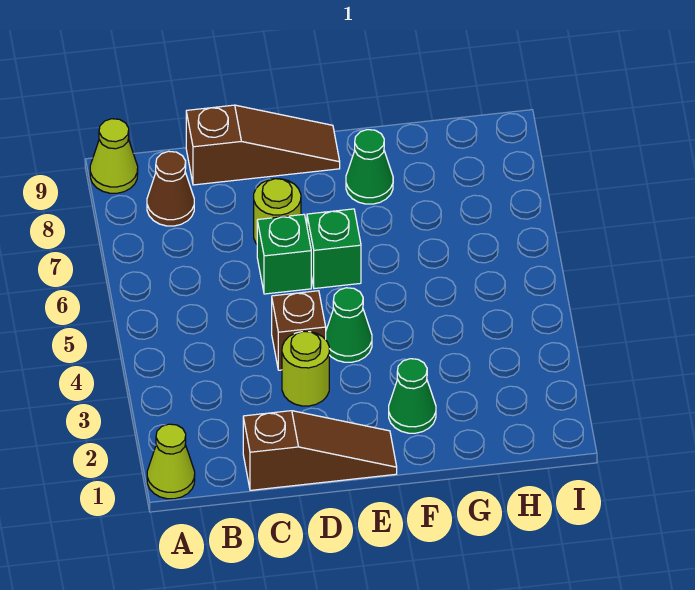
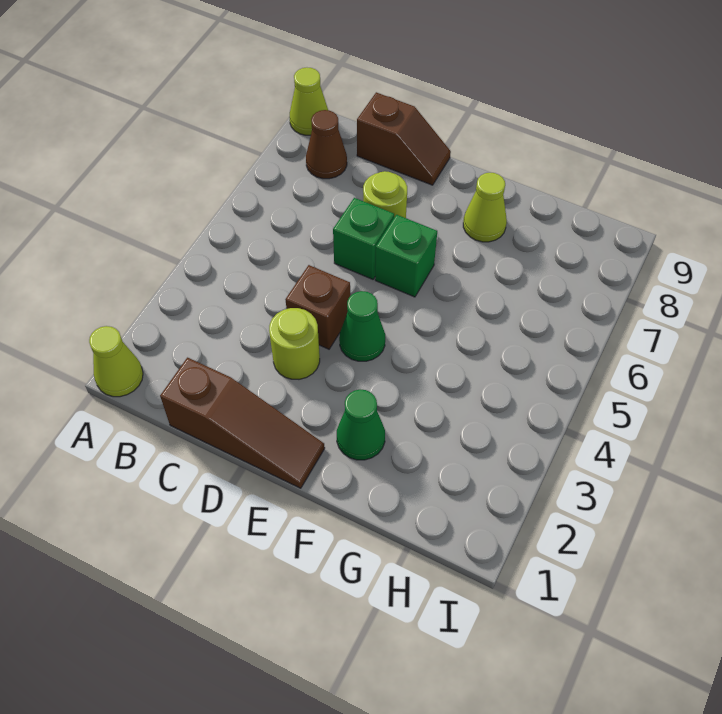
brown slope C9:E9 level 1 top C -> brown slope C9:D9 level 1 top C
green cone F8 level 1 -> lime cone F8 level 1

